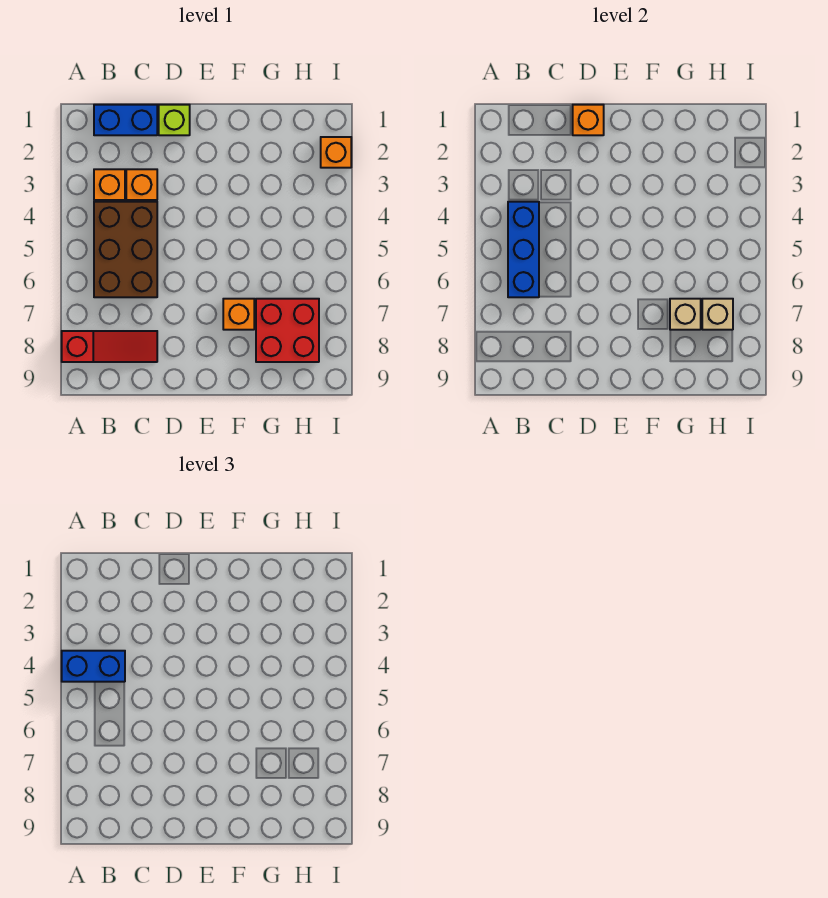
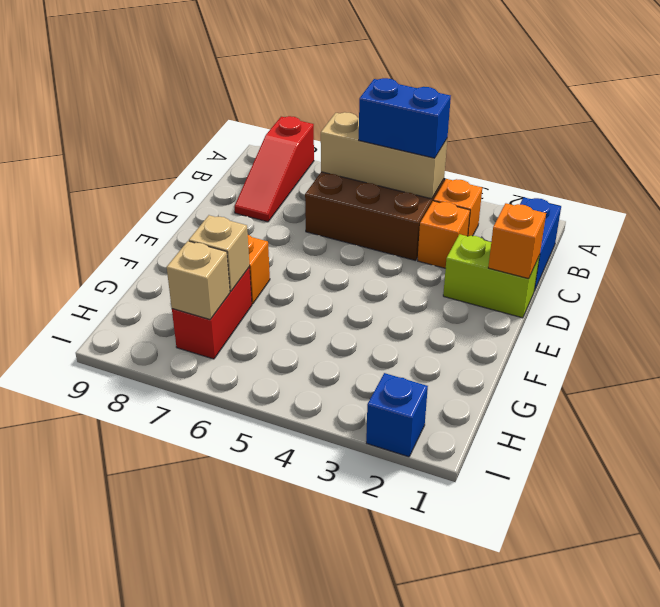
blue brick A4:B4 level 3 -> blue brick B4:B5 level 3
blue brick B4:B6 level 2 -> tan brick B4:B6 level 2
lime brick D1 level 1 -> lime brick D1:D2 level 1
red brick G7:H8 level 1 -> red brick G7:H7 level 1
orange brick I2 level 1 -> blue brick I2 level 1

